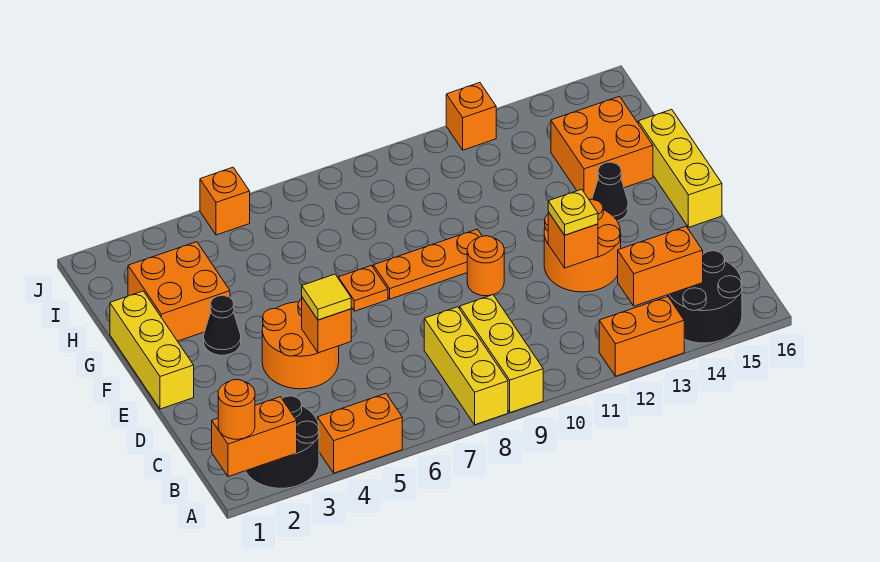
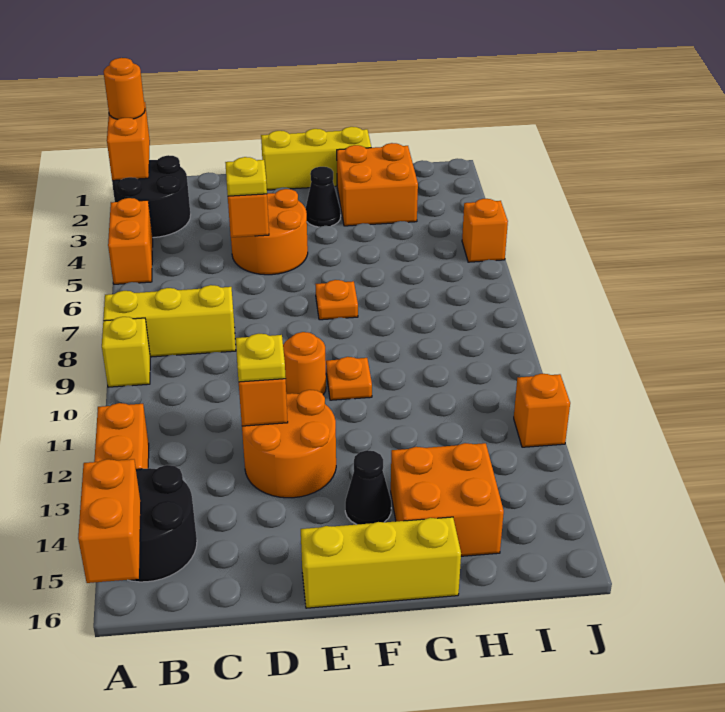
yellow brick A9:C9 level 1 -> yellow brick A9 level 1
orange brick B13:B14 level 2 -> orange brick A15:A16 level 2
yellow tile D5 level 3 -> yellow plate D5 level 3
orange plate F8:F10 level 1 -> orange plate F10 level 1

